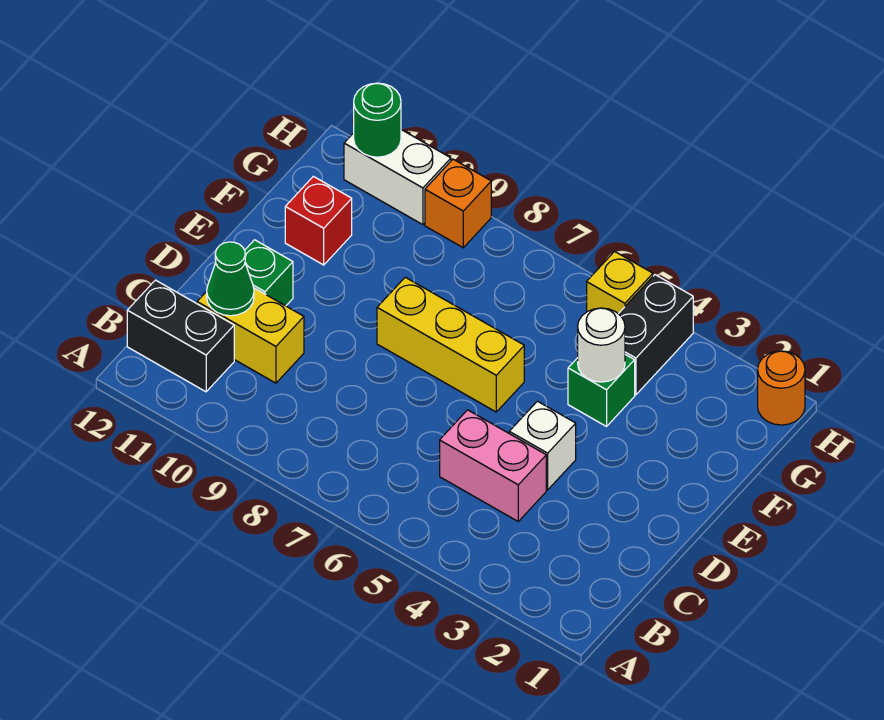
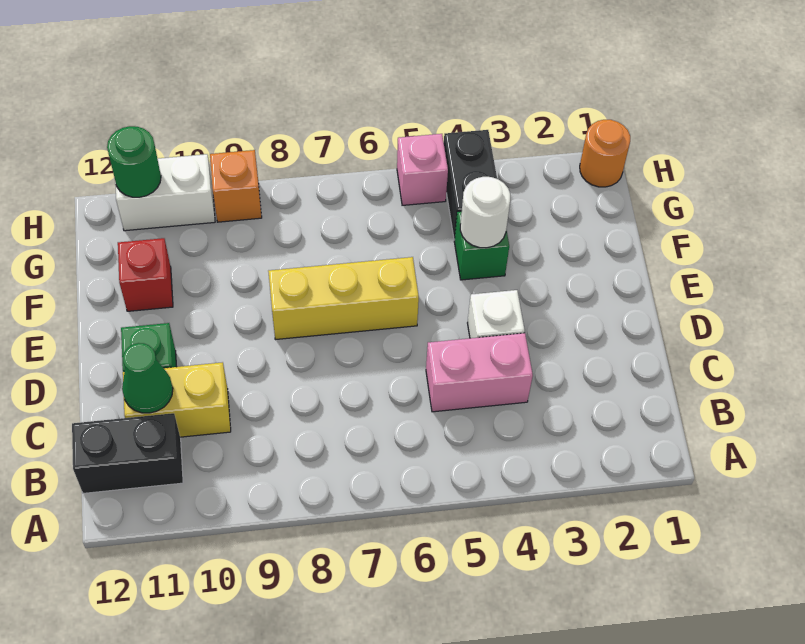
yellow brick H5 level 1 -> pink brick H5 level 1

